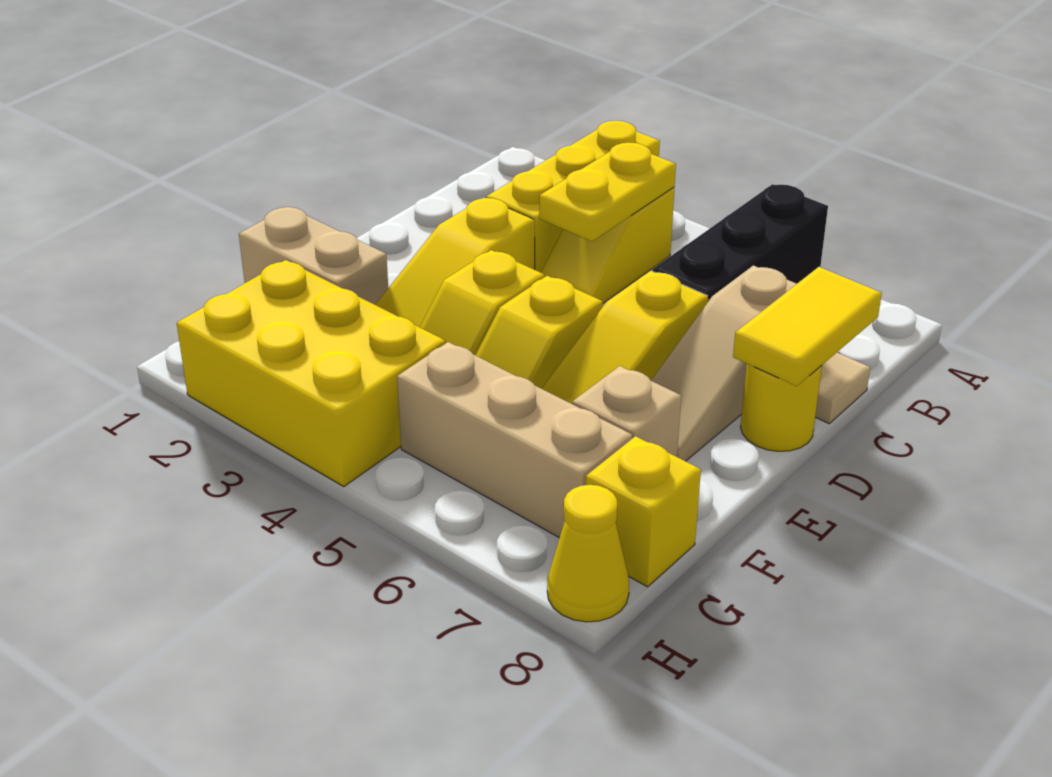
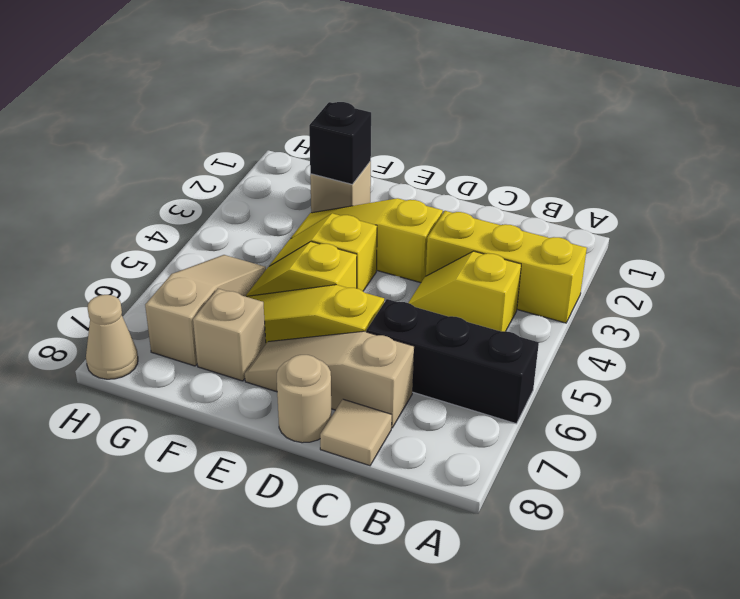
yellow plate B4:C4 level 2 -> none
yellow tile C8:D8 level 2 -> none
yellow round brick D8 level 1 -> tan round brick D8 level 1
tan brick F1:F2 level 1 -> tan brick F2 level 1
none -> black brick F2 level 2
yellow brick G2:H4 level 1 -> none
tan brick G5:G7 level 1 -> tan slope G5:G7 level 1 top 7
yellow brick G8 level 1 -> none
yellow cone H8 level 1 -> tan cone H8 level 1

